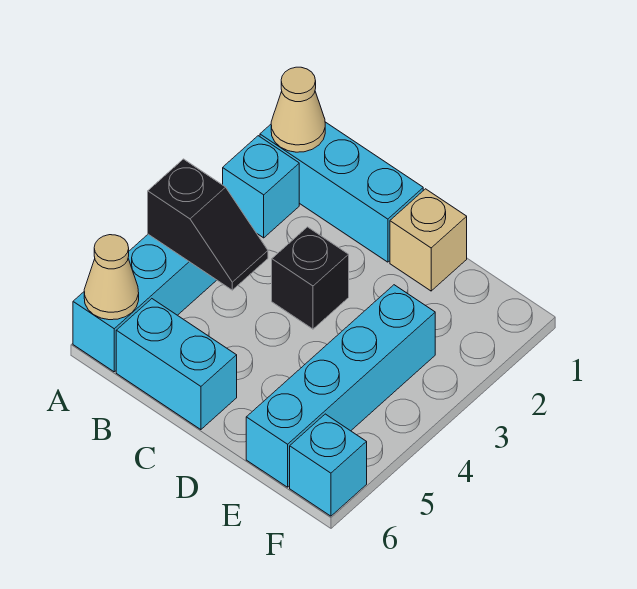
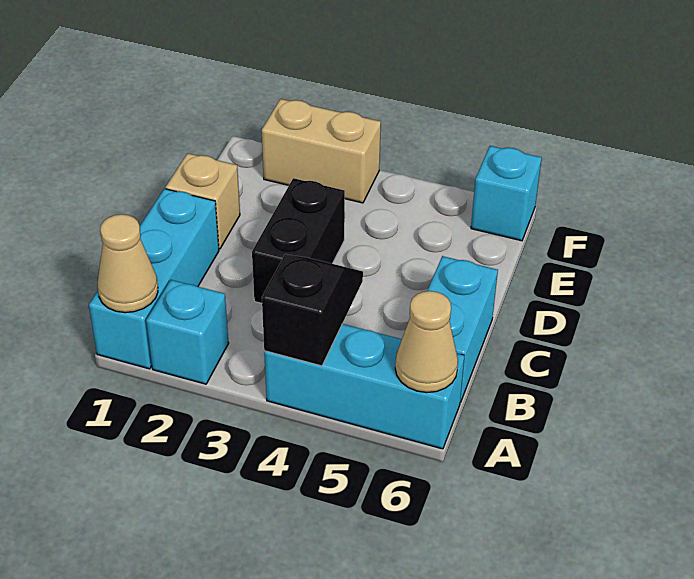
black brick C3 level 1 -> black brick C3:D3 level 1
cyan brick E3:E6 level 1 -> none
none -> tan brick F2:F3 level 1

